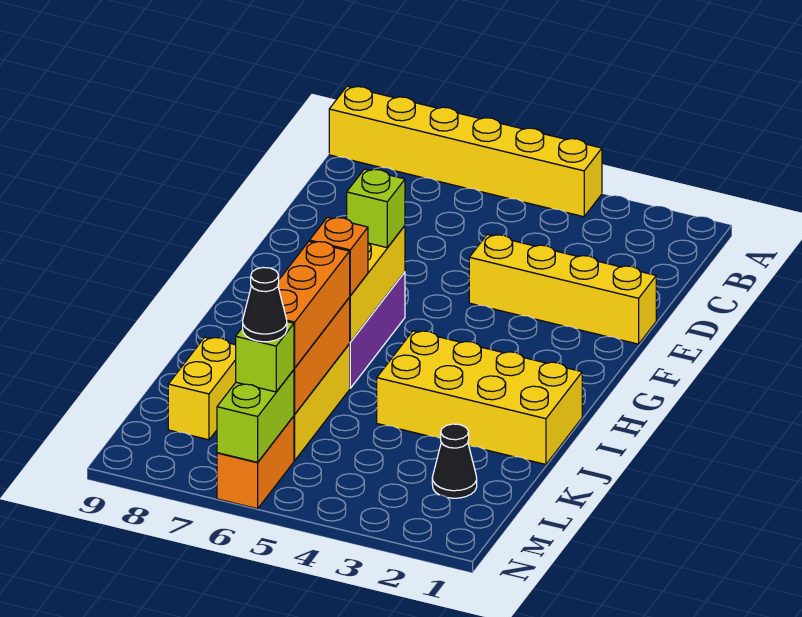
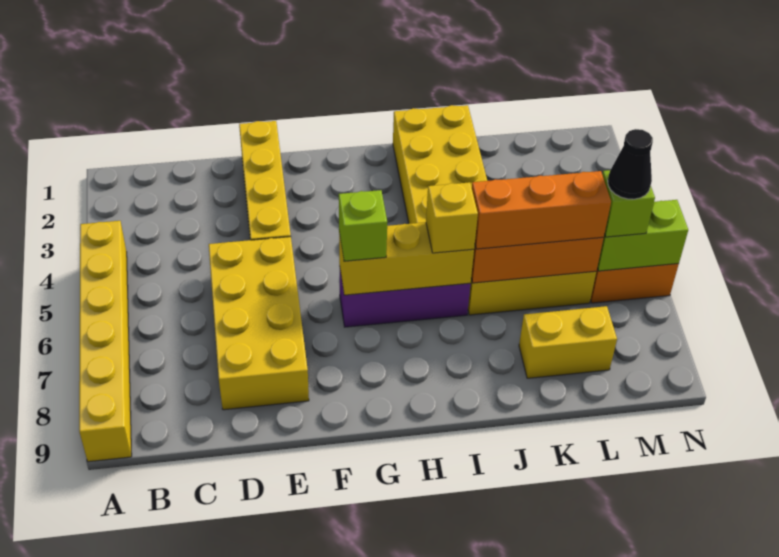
none -> yellow brick D5:E8 level 1
orange brick I6 level 3 -> yellow brick I6 level 3
black cone L2 level 1 -> none

